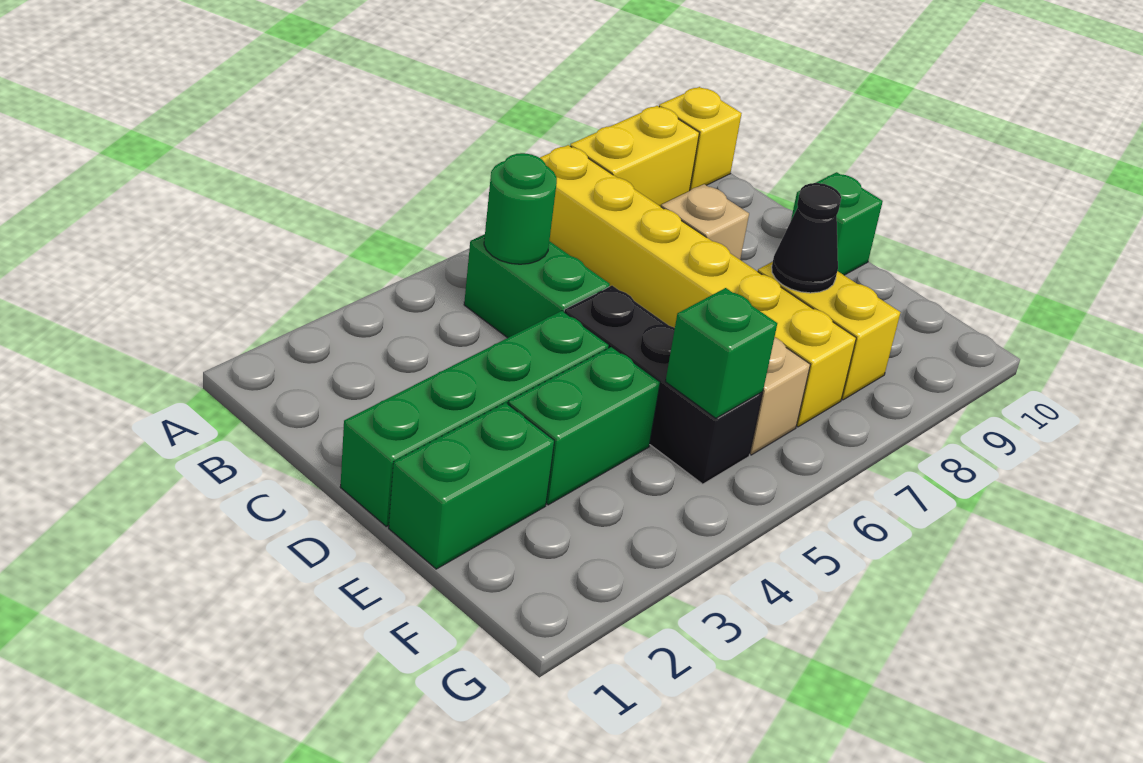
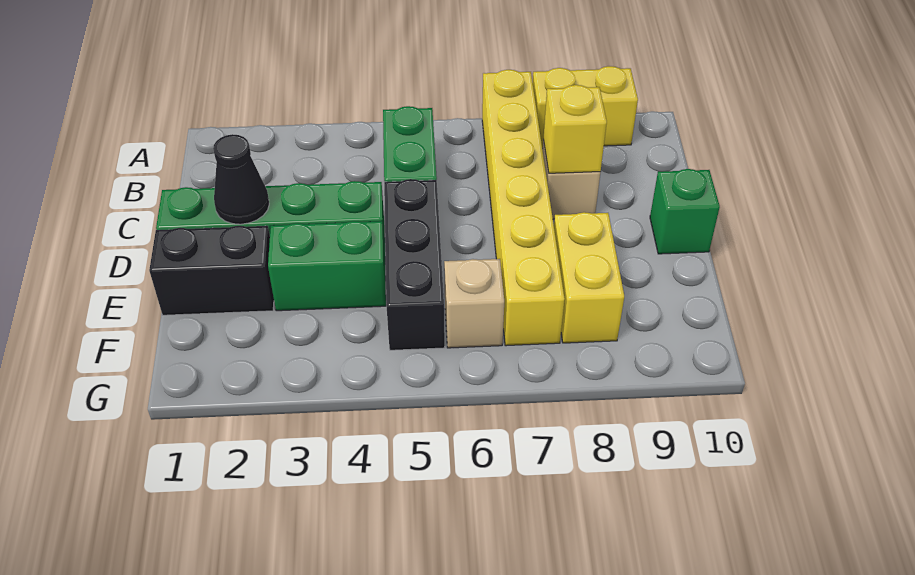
yellow brick A10 level 1 -> yellow brick C8 level 2
green round brick B5 level 2 -> none
green brick E1:E2 level 1 -> black brick E1:E2 level 1
black cone E8 level 2 -> black cone D2 level 2
green brick F5 level 2 -> none

